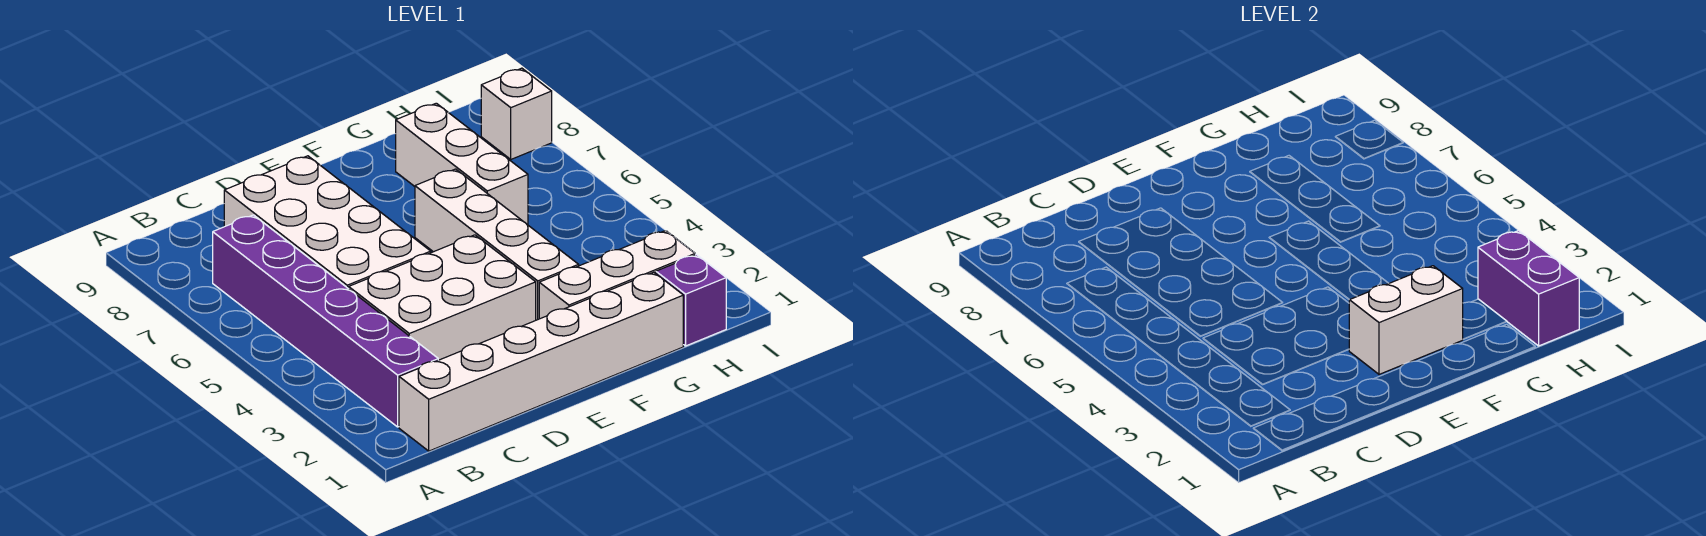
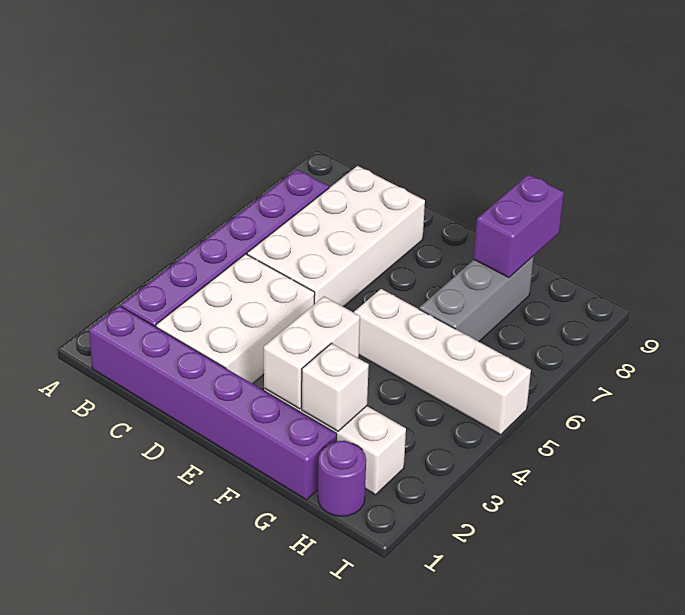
white brick B1:G1 level 1 -> purple brick B1:G1 level 1
white brick C3:E4 level 1 -> white brick C2:D4 level 1
white brick E2:F2 level 2 -> white brick F2:F3 level 2
white brick F3:F6 level 1 -> white brick F5:I5 level 1
white brick G6:G8 level 1 -> grey brick G6:G8 level 1
purple brick H1 level 1 -> purple round brick H1 level 1
purple brick H1:H2 level 2 -> purple brick G8:G9 level 2
white brick I8 level 1 -> white brick G2 level 2

